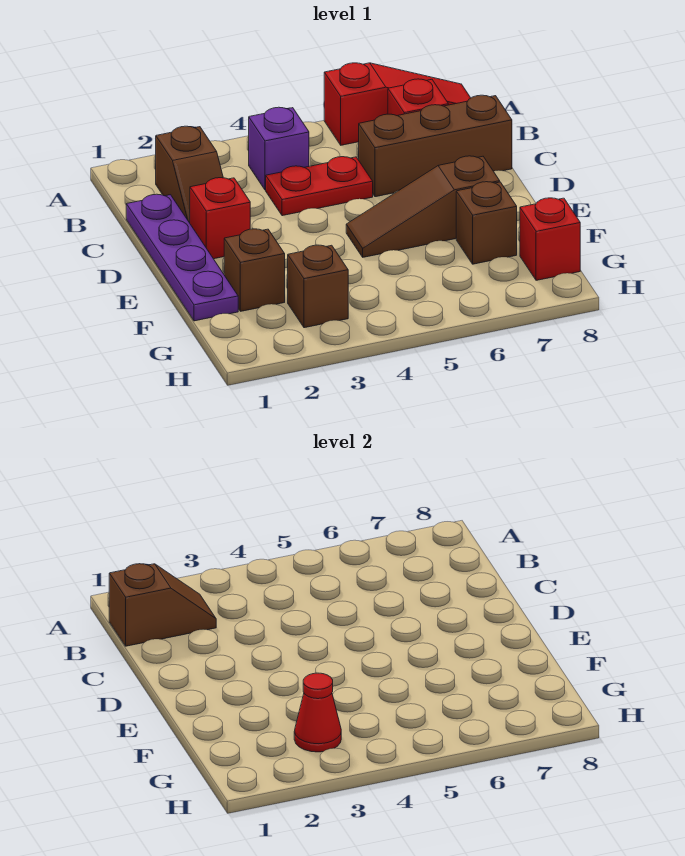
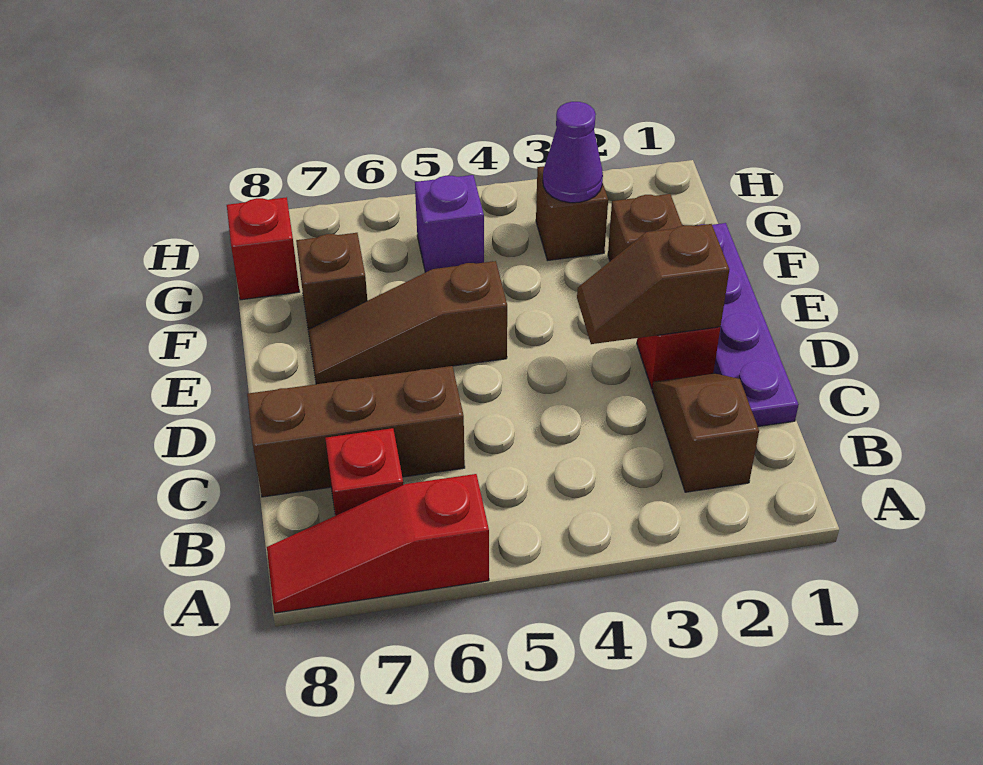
brown slope B1:B2 level 2 top 1 -> brown slope D2:D3 level 2 top 2
purple brick B4 level 1 -> purple brick G5 level 1
red plate C4:C5 level 1 -> none
brown slope E5:E7 level 1 top 7 -> brown slope E5:E7 level 1 top 5
red cone G3 level 2 -> purple cone G3 level 2

